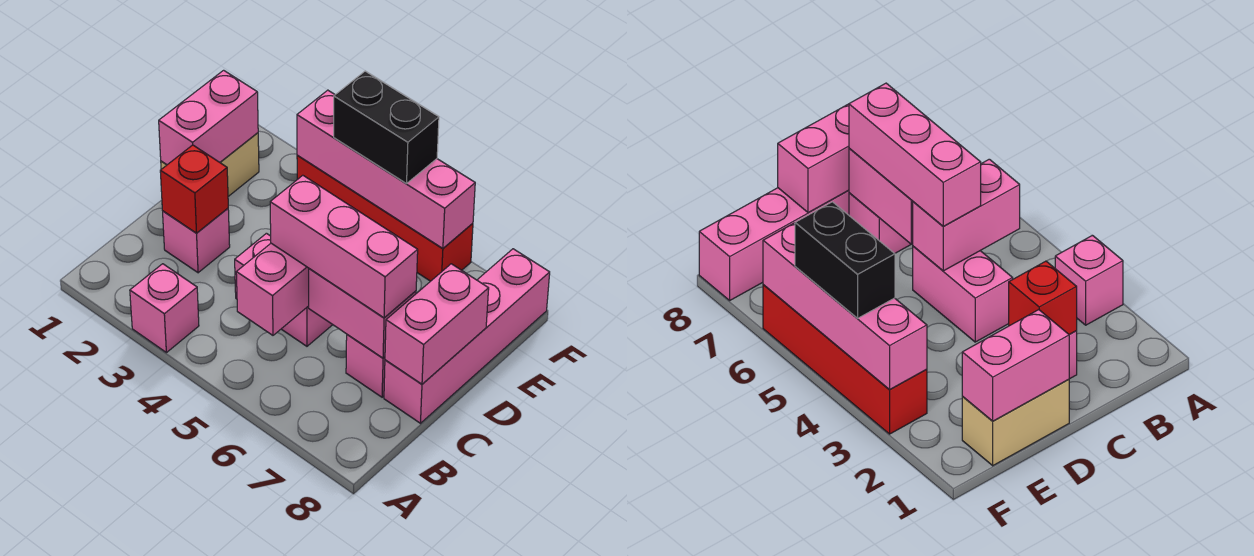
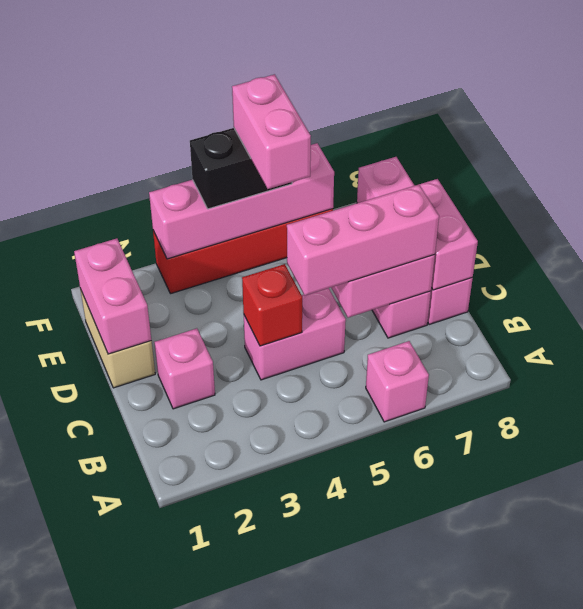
pink brick A3 level 1 -> pink brick A6 level 1
pink brick B5:C5 level 2 -> pink brick E5:F5 level 4
red brick C2 level 2 -> red brick C4 level 2

